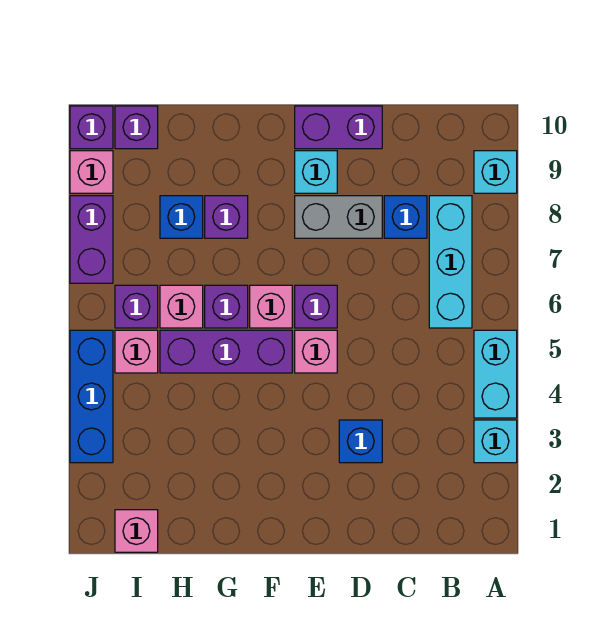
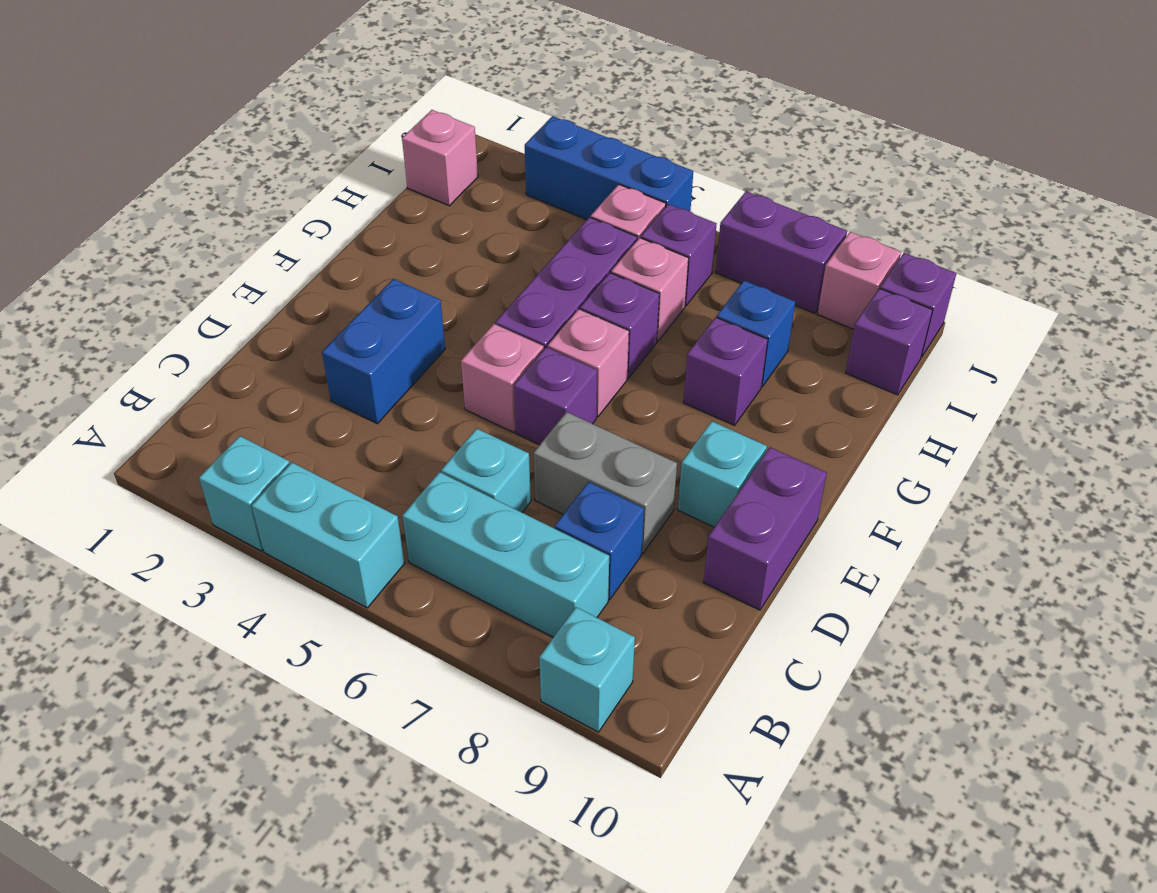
none -> cyan brick C6 level 1
blue brick D3 level 1 -> blue brick D3:E3 level 1
grey brick D8:E8 level 1 -> grey brick D7:D8 level 1

